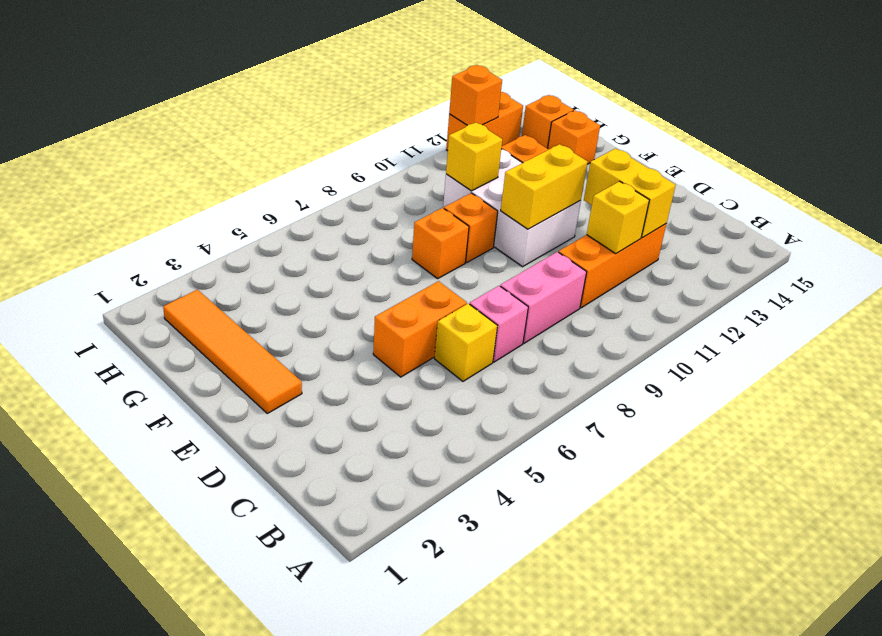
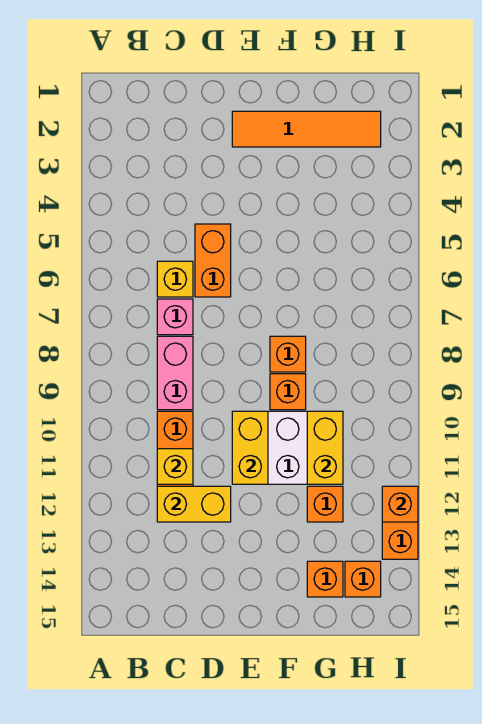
yellow brick G10 level 2 -> yellow brick G10:G11 level 2

